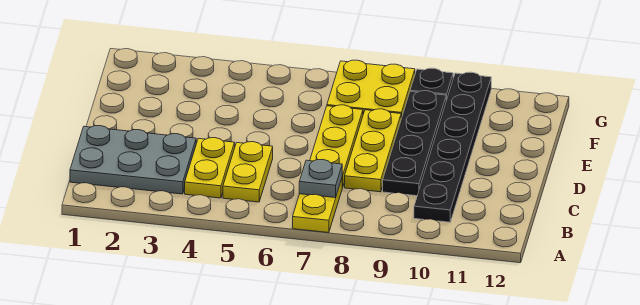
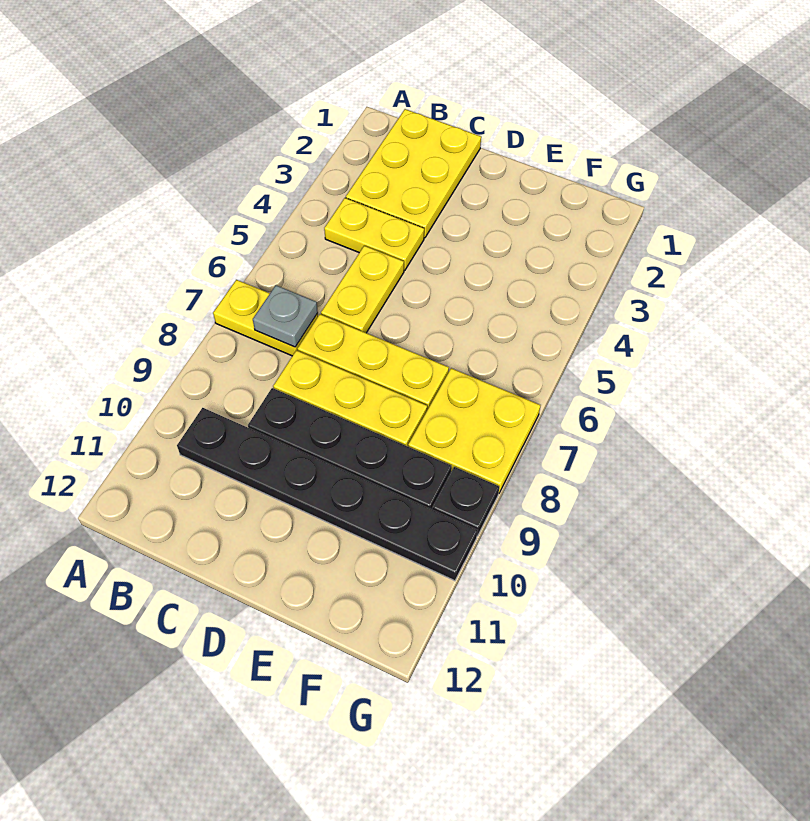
grey plate B1:C3 level 1 -> yellow plate B1:C3 level 1
yellow plate B5:C5 level 1 -> yellow plate C5:C6 level 1

